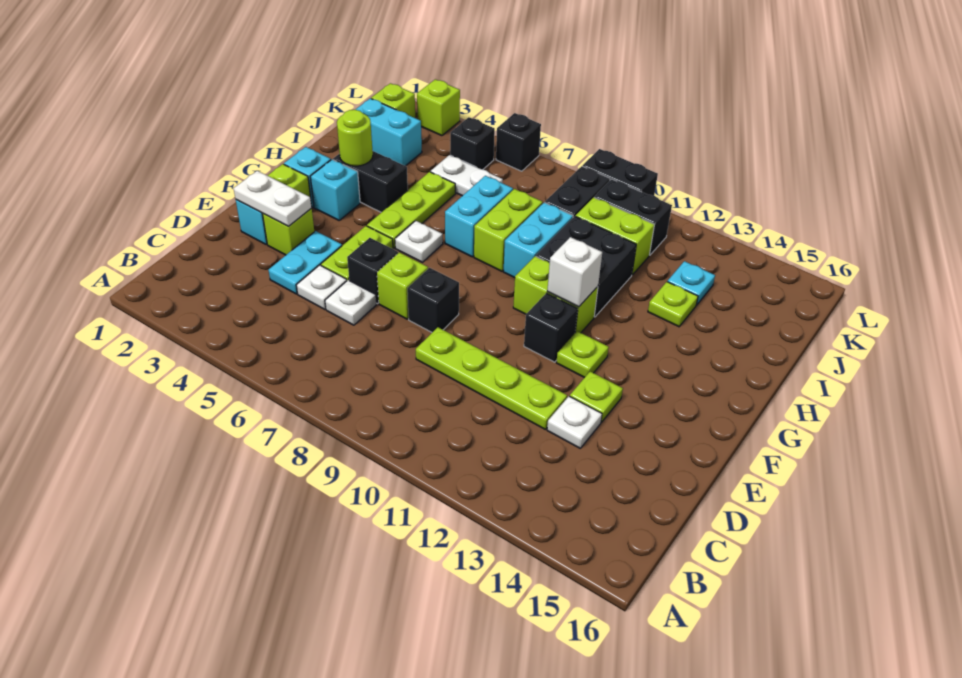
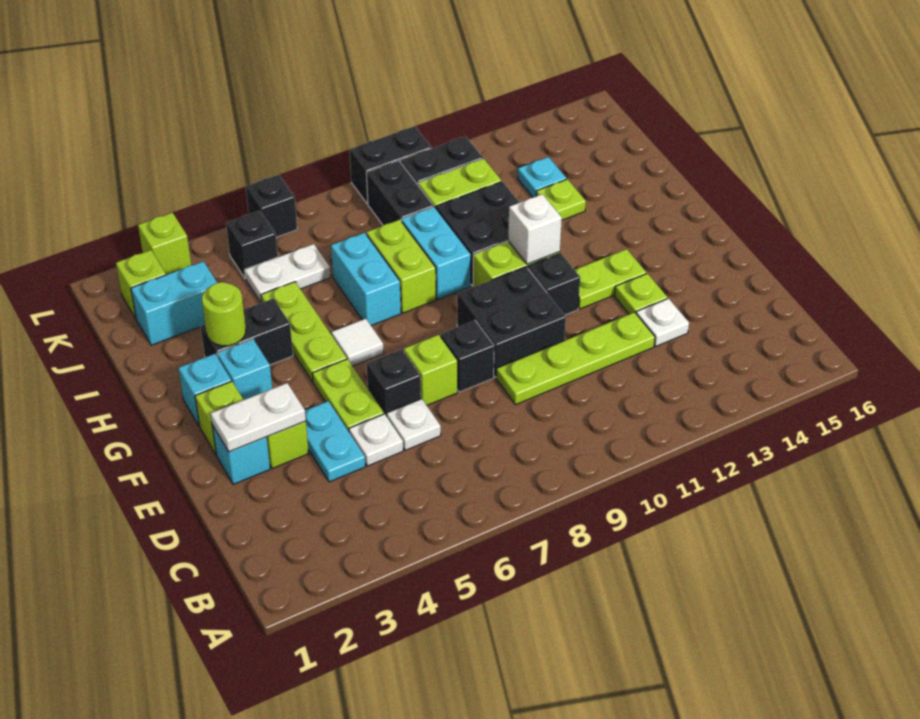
none -> black brick E9:F10 level 1
lime plate F12 level 1 -> lime plate F12:F13 level 1
white plate G6 level 1 -> white tile G6 level 1

